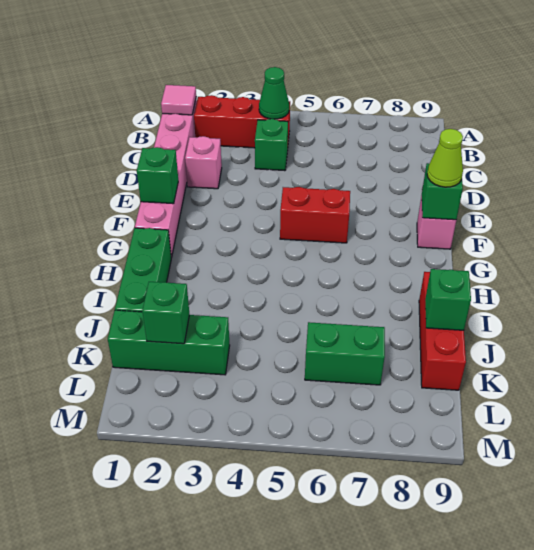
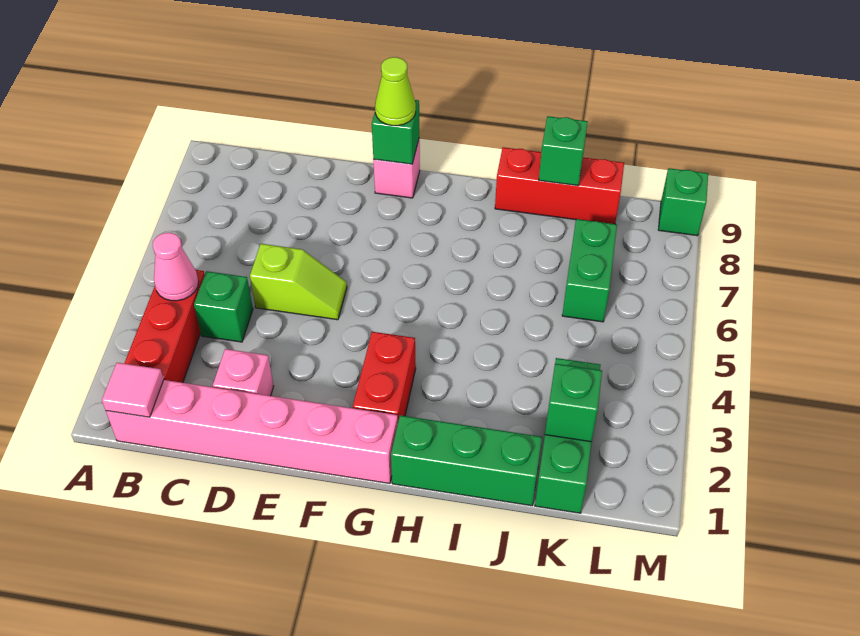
green cone B4 level 2 -> pink cone B4 level 2
none -> lime slope D5:E5 level 1 top D
green brick F1 level 2 -> green brick M9 level 1
red brick F5:F6 level 1 -> red brick G2:G3 level 1

